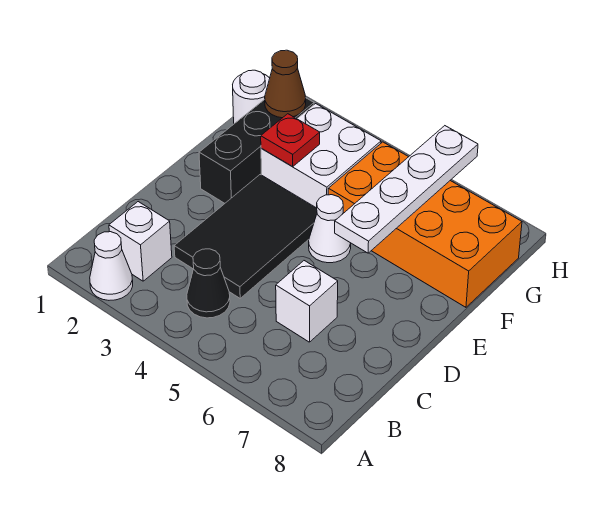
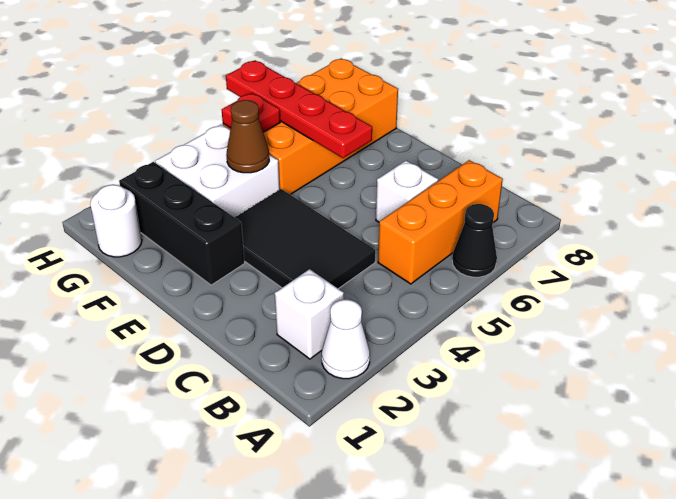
black cone B4 level 1 -> black cone A6 level 1
none -> orange brick B5:B7 level 1
white cone E5 level 1 -> none
white plate E6:H6 level 2 -> red plate E6:H6 level 2
red plate F3 level 2 -> red plate G5 level 2
brown cone G2 level 2 -> brown cone F4 level 2

